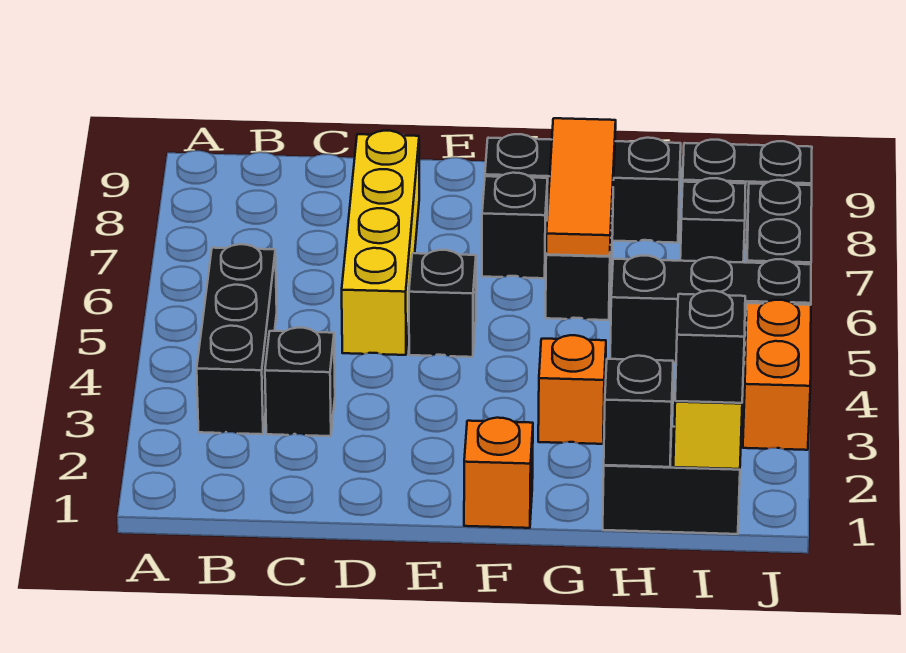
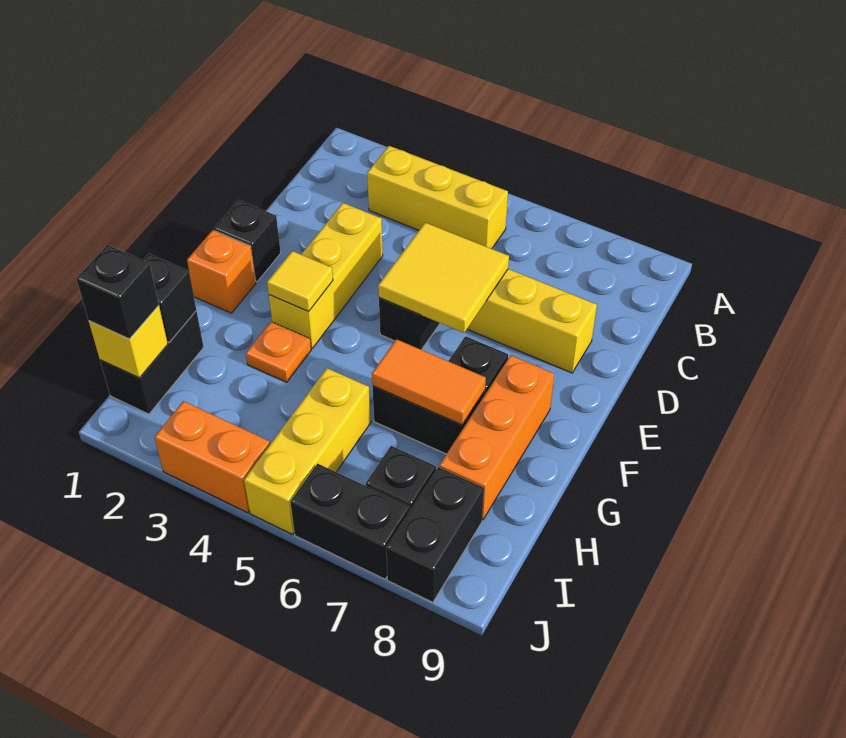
black brick B3:B5 level 1 -> yellow brick B3:B5 level 1
black brick C3 level 1 -> black brick E1 level 1
none -> yellow brick D3:F3 level 1
none -> yellow tile D5:E6 level 2
none -> yellow tile F3 level 2
black brick F8:H8 level 1 -> orange brick F8:H8 level 1
orange brick G3 level 1 -> orange plate G3 level 1
orange tile G6:G8 level 2 -> orange tile G6:G7 level 2
black brick H5:J5 level 1 -> yellow brick H5:J5 level 1

